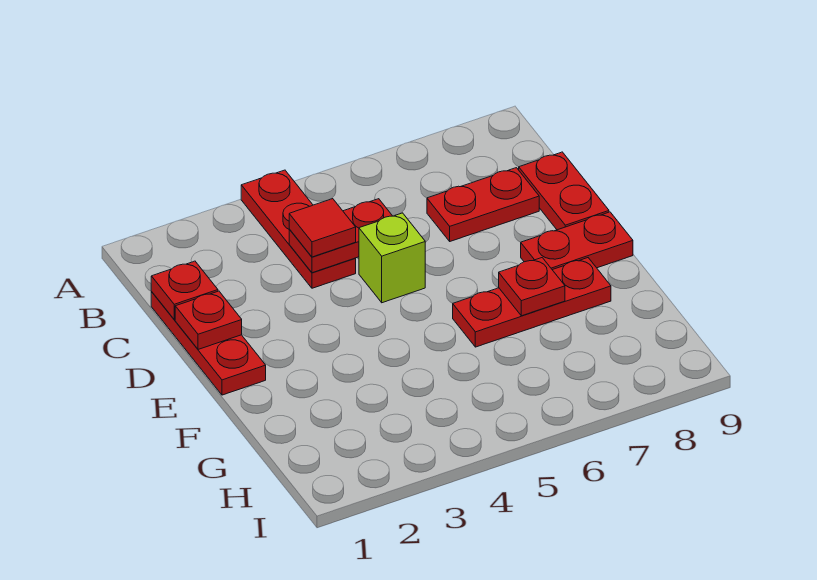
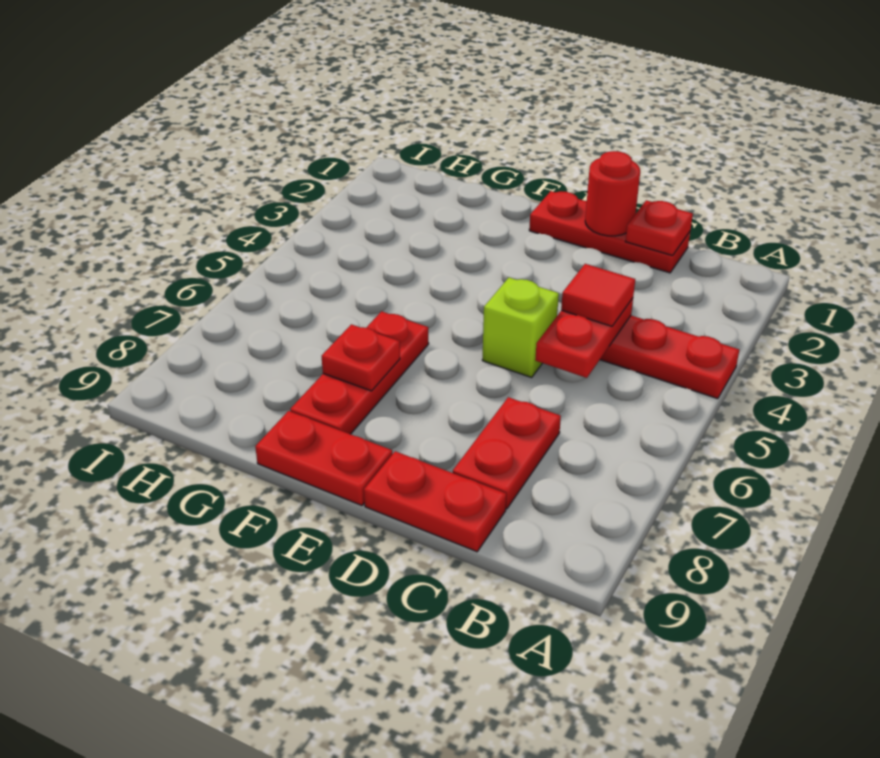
red plate D1 level 2 -> red round brick D1 level 2
red plate E8:E9 level 1 -> red plate E9:F9 level 1

